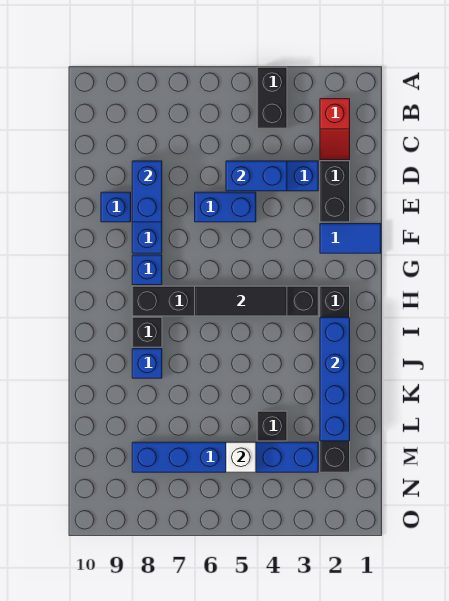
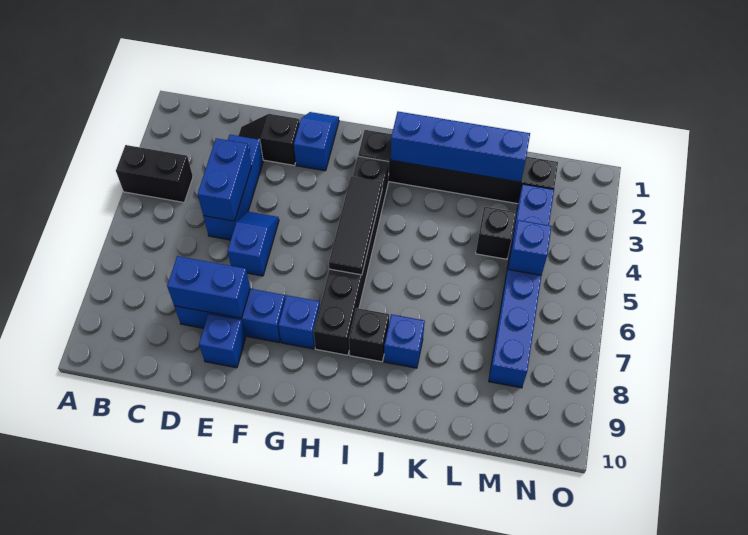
red slope B2:C2 level 1 top B -> none
black brick D2:E2 level 1 -> black slope D2:E2 level 1 top E
blue brick E5:E6 level 1 -> blue slope E5:E6 level 1 top 6
blue tile F1:F2 level 1 -> blue slope F1:F2 level 1 top 2
white brick M5 level 2 -> blue brick M5 level 2

